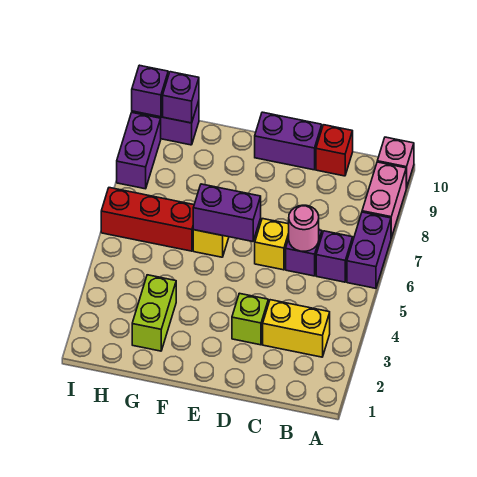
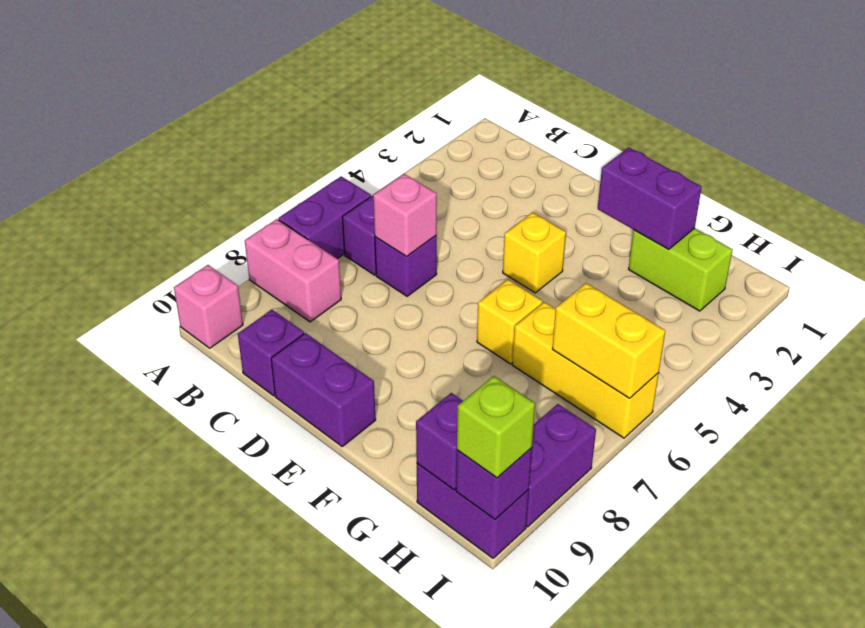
pink brick A8:A9 level 1 -> pink brick A8:B8 level 1
yellow brick B3:C3 level 1 -> yellow brick H6:I6 level 2
pink round brick C6 level 2 -> pink brick C6 level 2
red brick C10 level 1 -> purple brick C10 level 1
lime brick D3 level 1 -> lime brick I10 level 3
yellow brick D6 level 1 -> yellow brick E4 level 1
purple brick E6:F6 level 2 -> purple brick F2:G2 level 2
lime brick G2:G3 level 1 -> lime brick G2:H2 level 1
red brick G6:I6 level 1 -> yellow brick G6:I6 level 1

